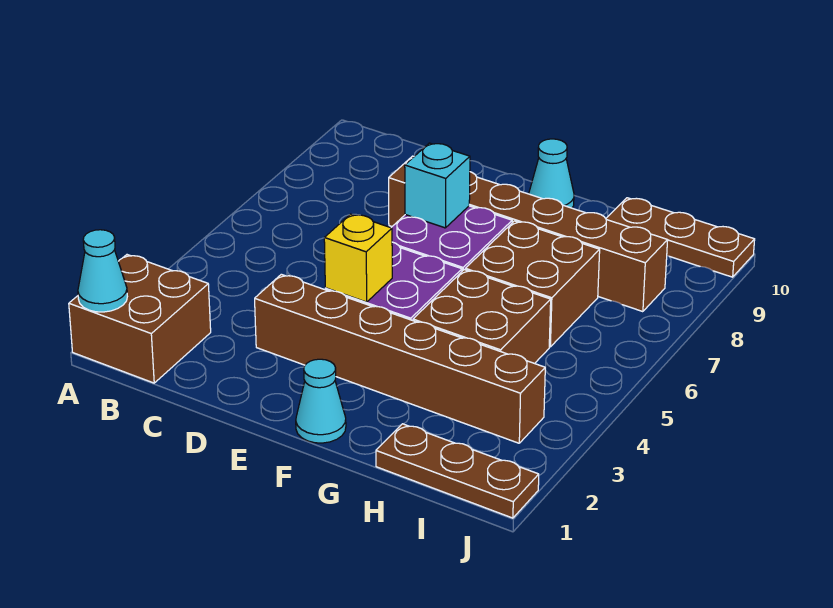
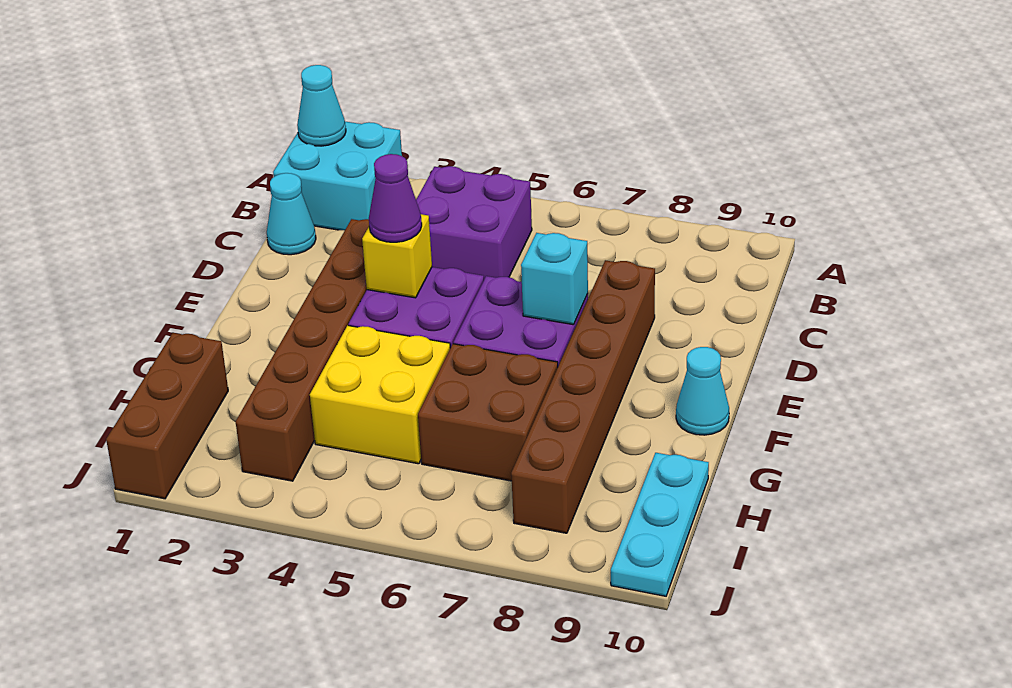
brown brick A1:B2 level 1 -> cyan brick A1:B2 level 1
none -> purple brick B4:C5 level 1
none -> purple cone E4 level 3
cyan cone F1 level 1 -> cyan cone C1 level 1
brown brick G4:H5 level 1 -> yellow brick G4:H5 level 1
brown plate H1:J1 level 1 -> brown brick H1:J1 level 1
brown plate H10:J10 level 1 -> cyan plate H10:J10 level 1

